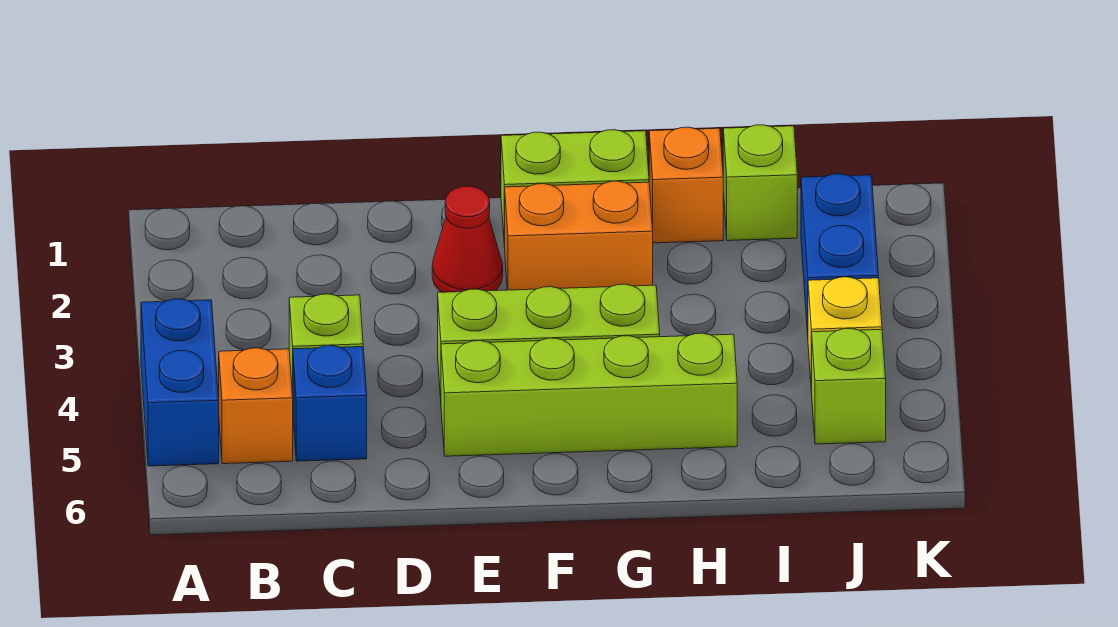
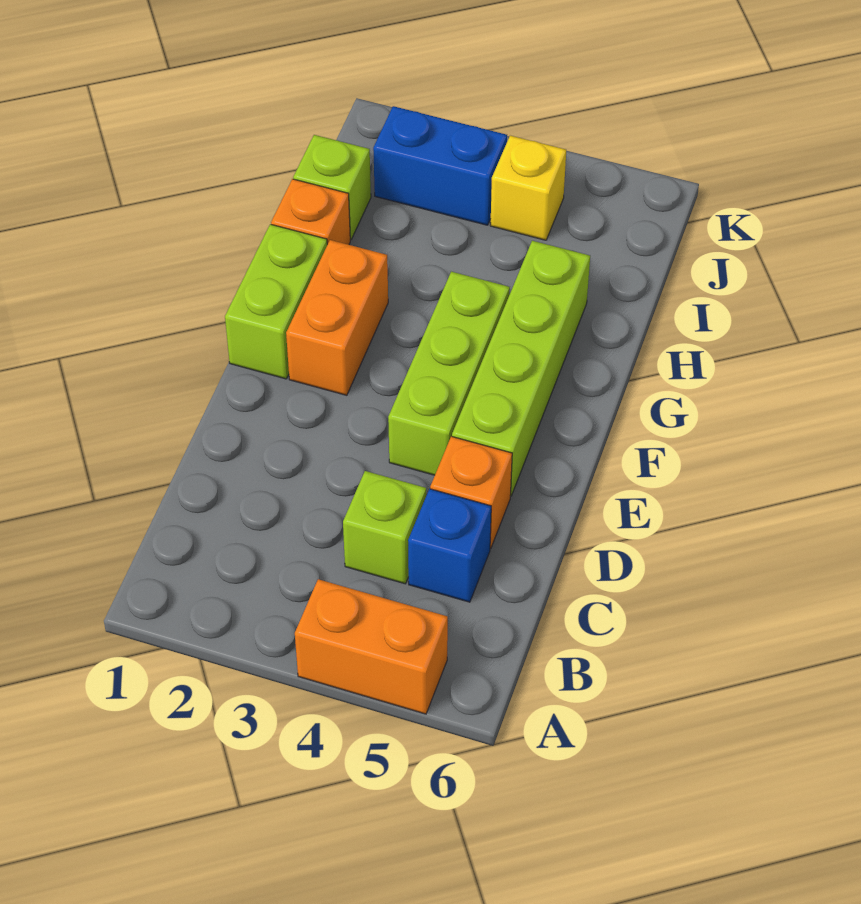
blue brick A4:A5 level 1 -> orange brick A4:A5 level 1
orange brick B5 level 1 -> orange brick D5 level 1
red cone E2 level 1 -> none
lime brick J5 level 1 -> none

